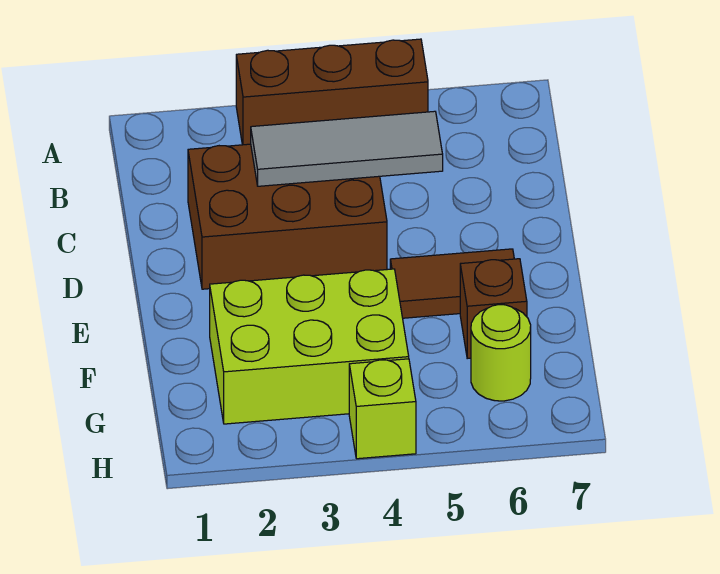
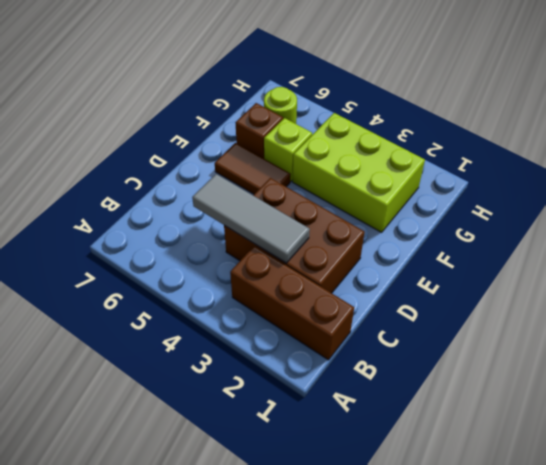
brown brick A3:A5 level 1 -> brown brick B1:B3 level 1
lime brick H4 level 1 -> lime brick F5 level 1

